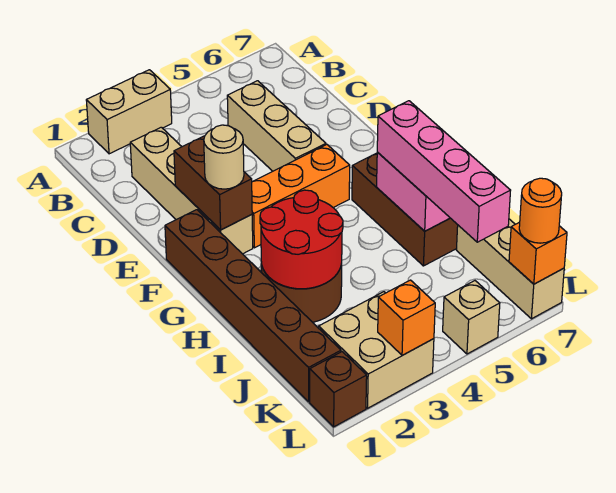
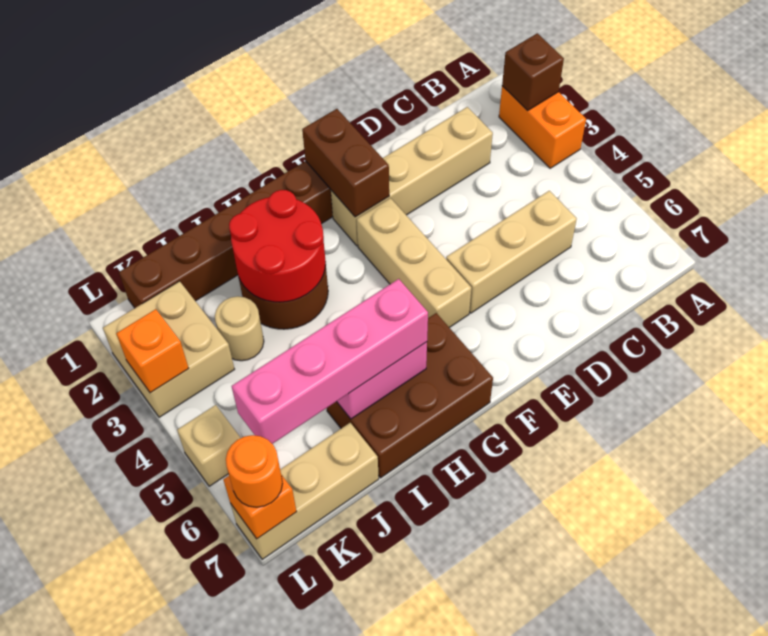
tan brick A2:A3 level 1 -> orange brick A2:A3 level 1
brown brick E2:F2 level 2 -> brown brick F1:F2 level 2
tan round brick F2 level 3 -> tan round brick J3 level 1
orange brick F3:F5 level 1 -> tan brick F3:F5 level 1
brown brick L1 level 1 -> brown brick A2 level 2

